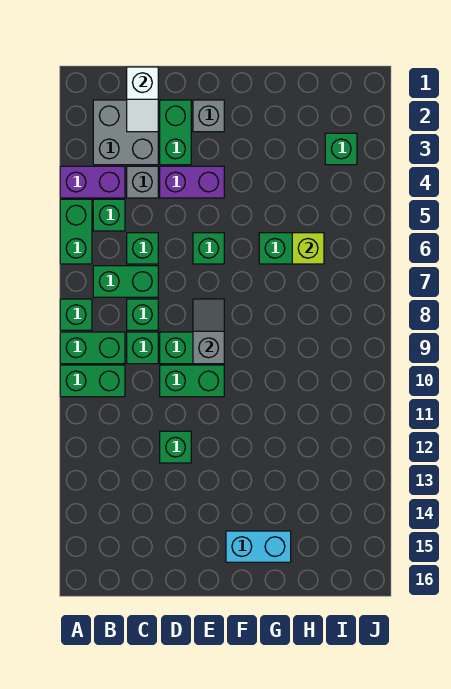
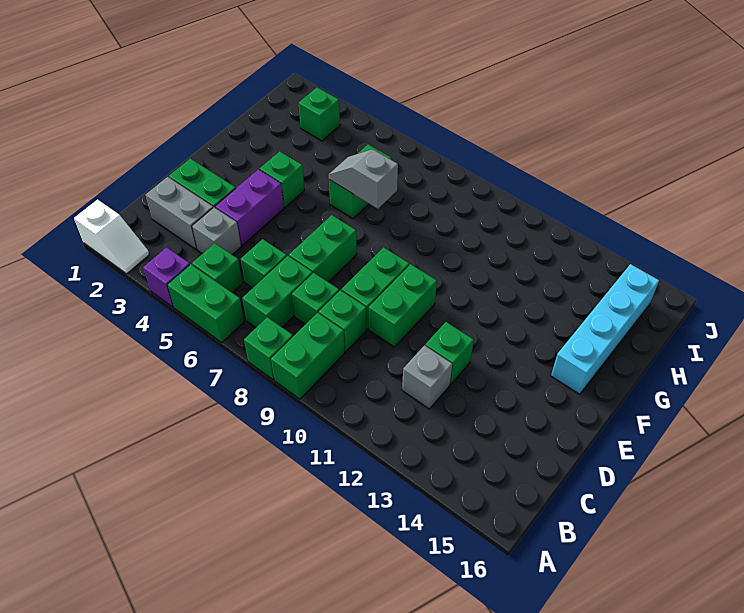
purple brick A4:B4 level 1 -> purple brick A4 level 1
green brick A10:B10 level 1 -> green brick D7:E7 level 1
grey brick B2:C3 level 1 -> grey brick C2:C3 level 1
white slope C1:C2 level 2 top 1 -> white slope A1:A2 level 1 top 1
grey brick E2 level 1 -> grey brick C12 level 1
green brick E6 level 1 -> green brick F4 level 1
grey slope E8:E9 level 2 top 9 -> grey slope G6:G7 level 2 top 7
cyan brick F15:G15 level 1 -> cyan brick F15:I15 level 1
lime brick H6 level 2 -> none

